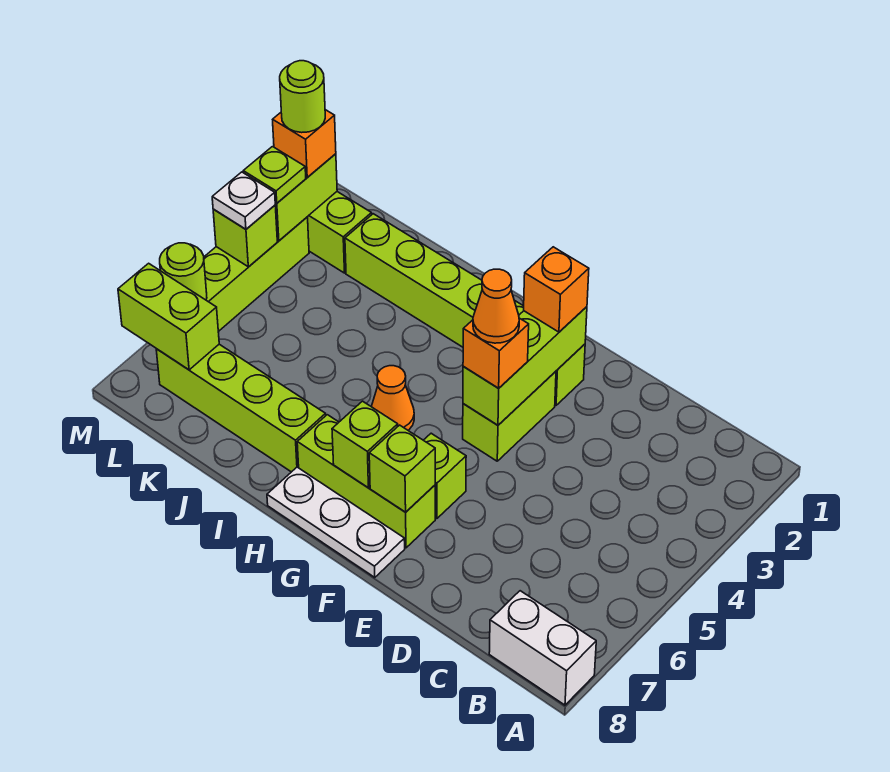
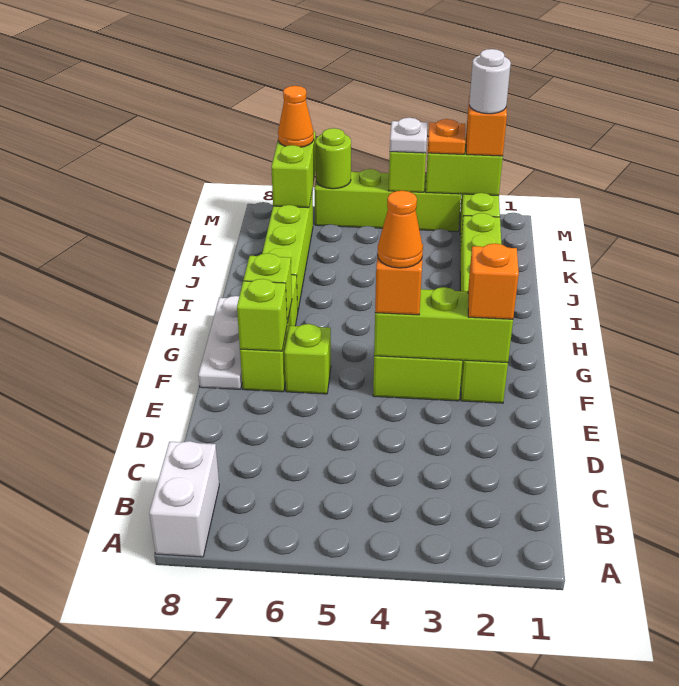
orange cone H5 level 1 -> orange cone M7 level 3
lime round brick M2 level 4 -> white round brick M2 level 4
lime plate M3 level 3 -> orange plate M3 level 3

